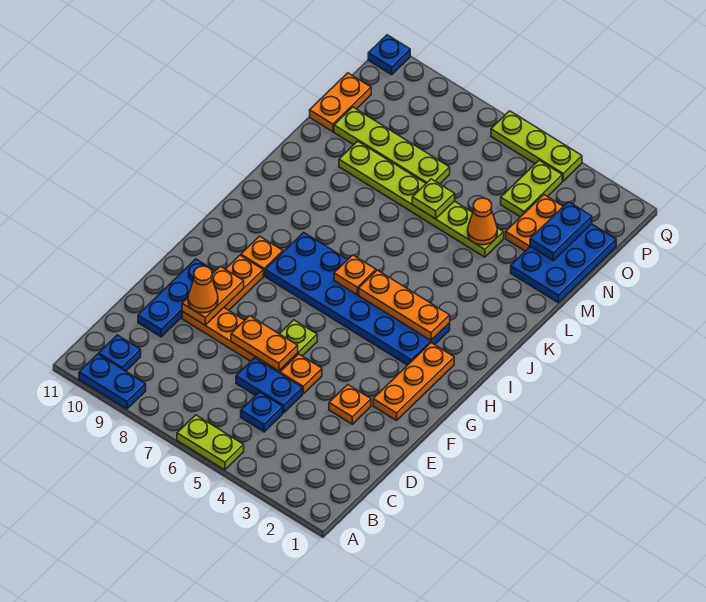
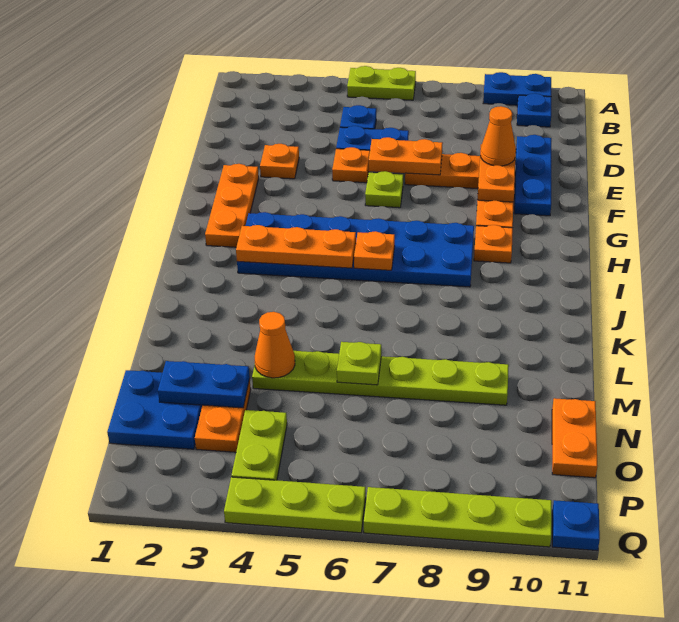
blue plate M1:O2 level 1 -> blue plate N1:O2 level 1
blue plate N2:O2 level 2 -> blue plate N2:N3 level 2
lime plate N7:N10 level 1 -> lime plate Q7:Q10 level 1

